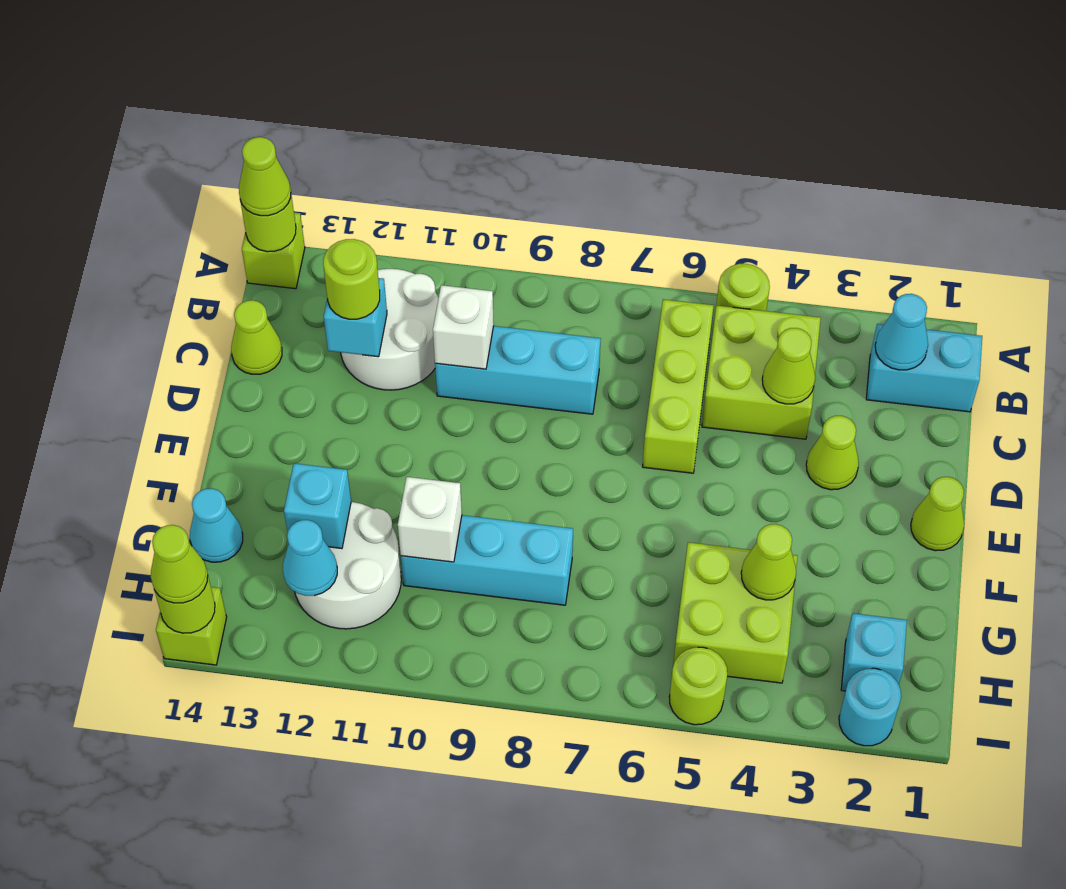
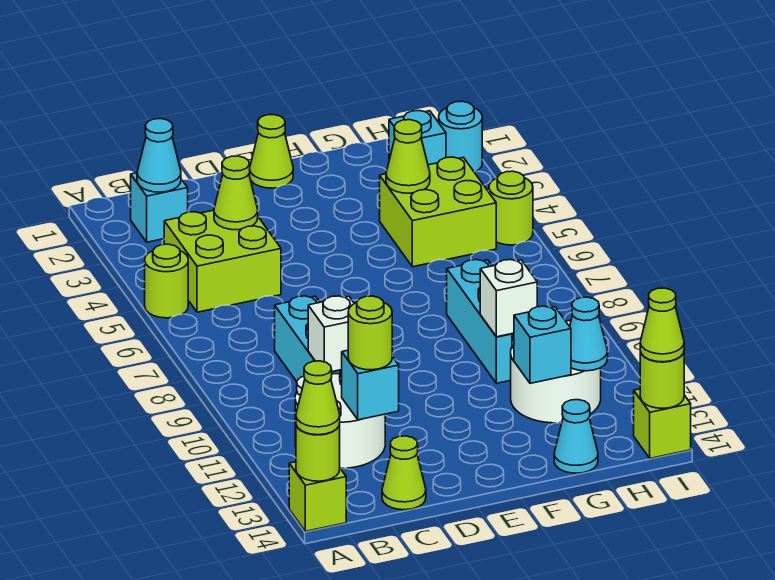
cyan brick B1:B2 level 1 -> cyan brick B2 level 1
lime brick B6:D6 level 1 -> none
lime cone D3 level 1 -> none

